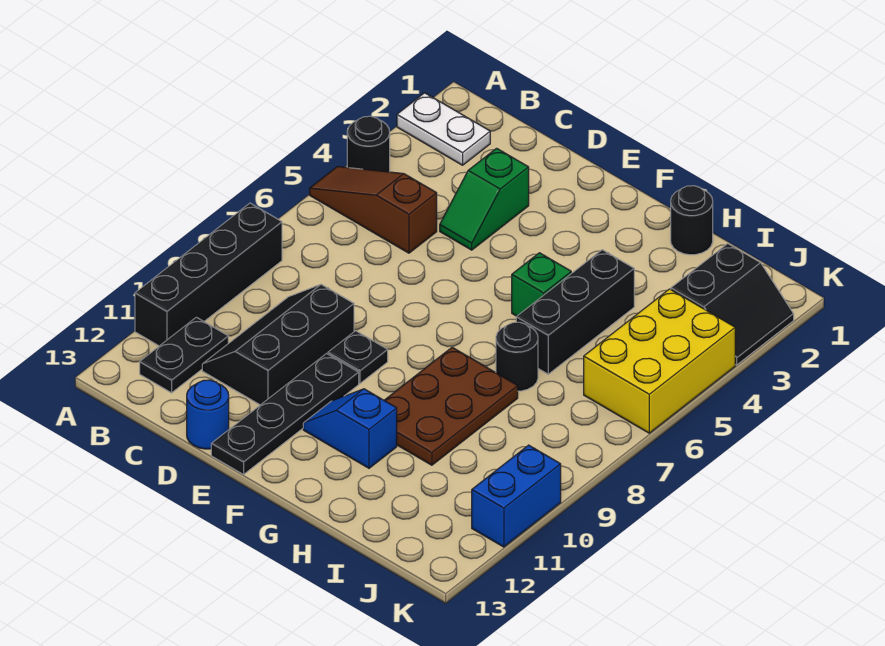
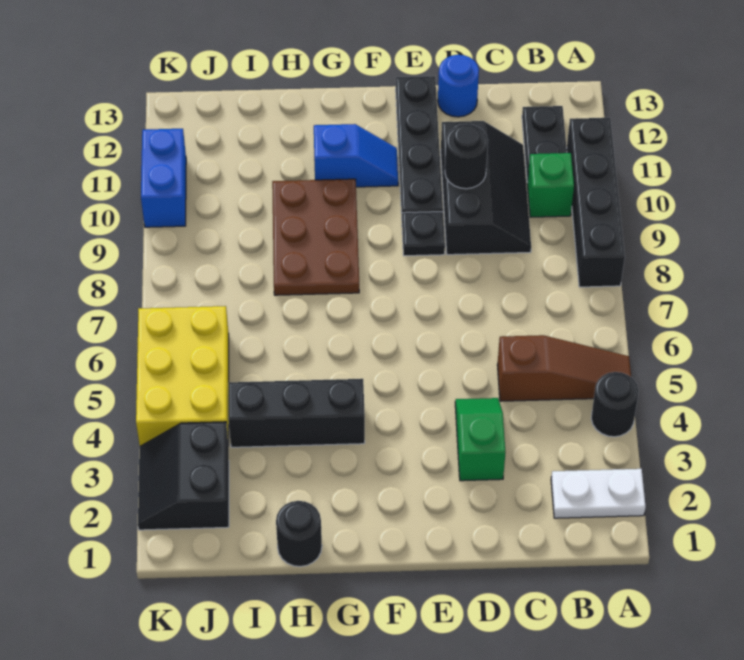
green brick G5 level 1 -> green brick B10 level 1
black brick H4:H6 level 1 -> black brick G4:I4 level 1
black round brick H7 level 1 -> black round brick D10 level 2

